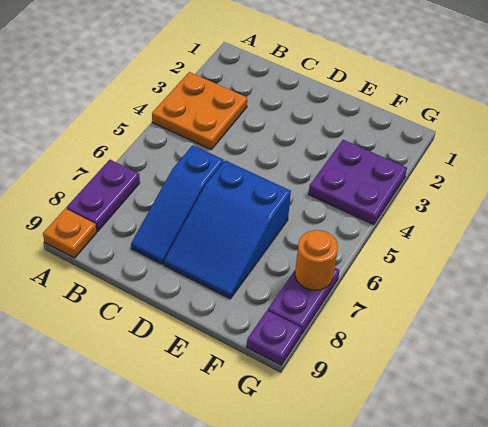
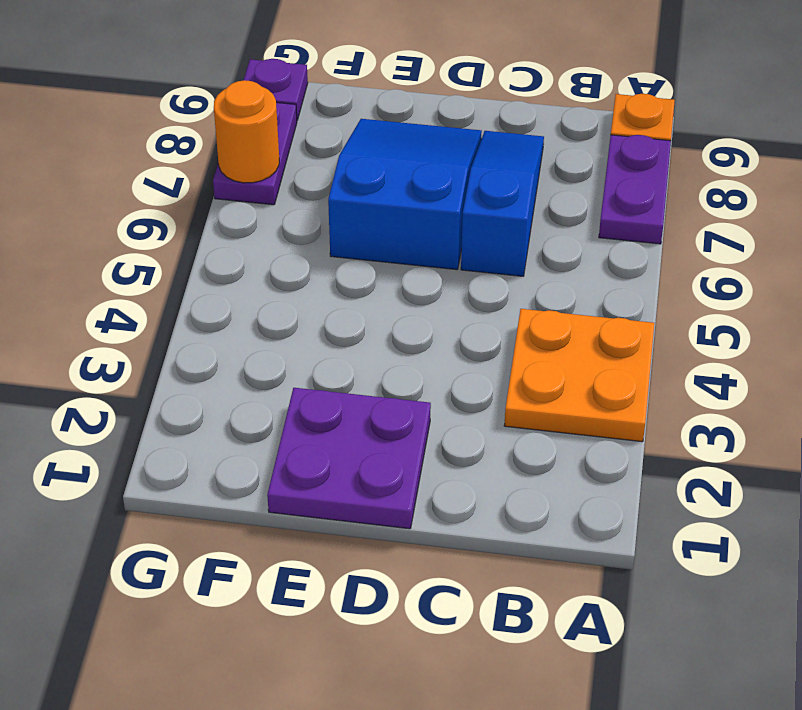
purple plate F3:G4 level 1 -> purple plate D1:E2 level 1

